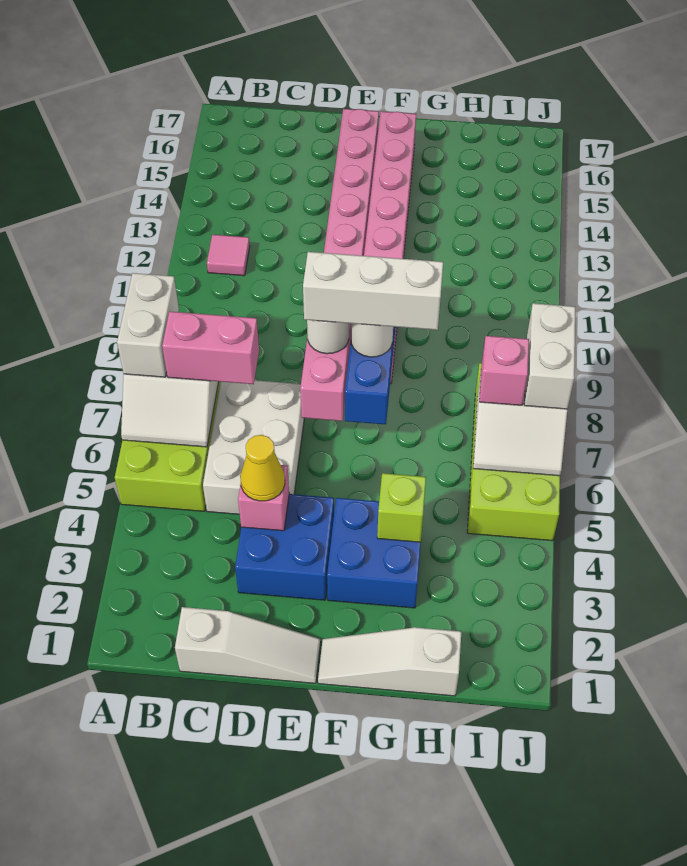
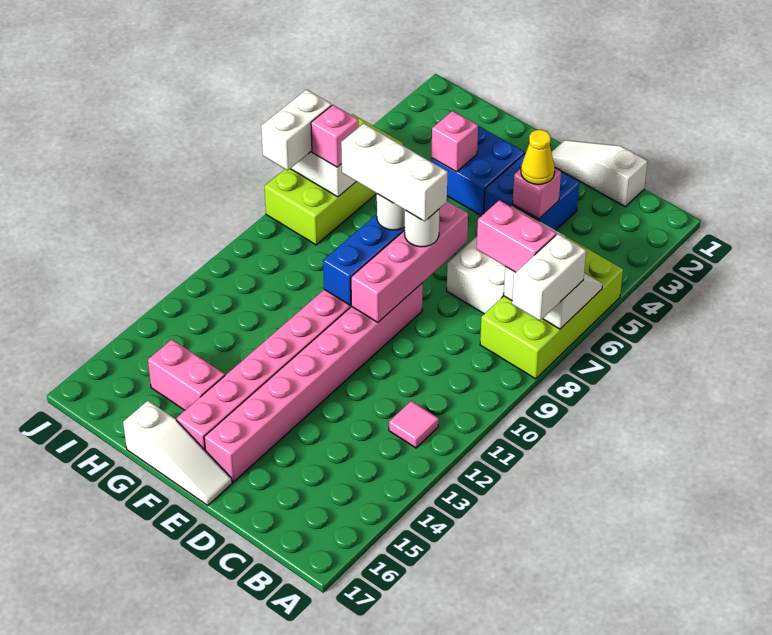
white slope F1:H1 level 1 top H -> white slope E17:G17 level 1 top G
lime brick G4 level 2 -> pink brick G4 level 2
none -> pink brick G15:H15 level 1

